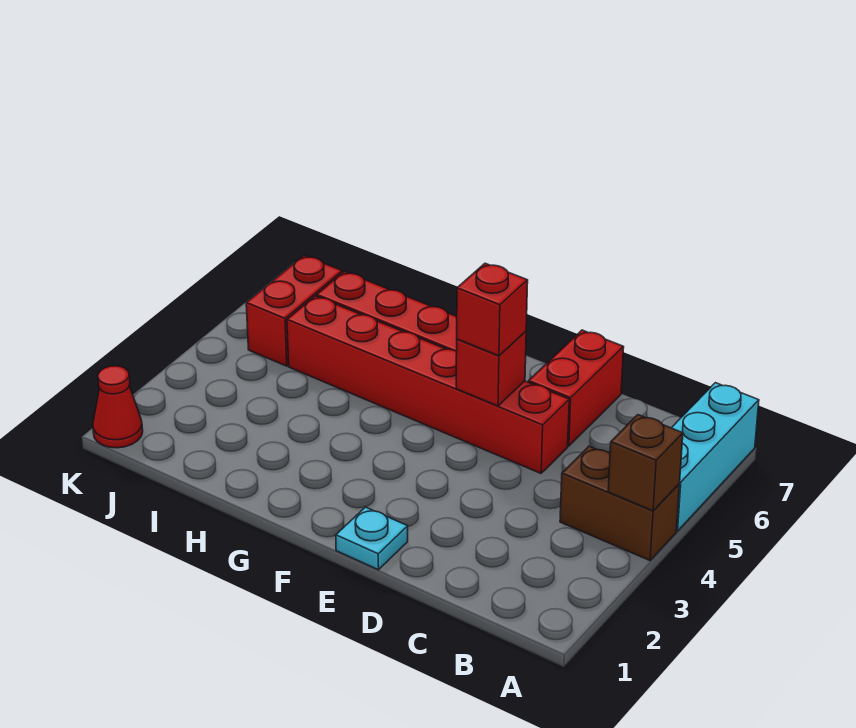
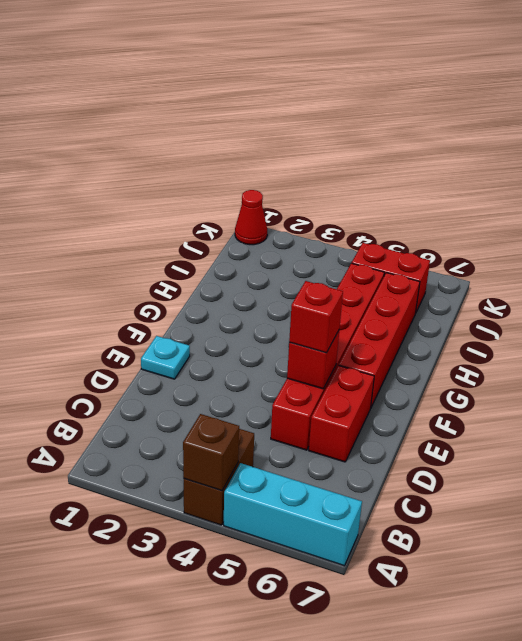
red brick D6:D7 level 1 -> red brick D6:E6 level 1

